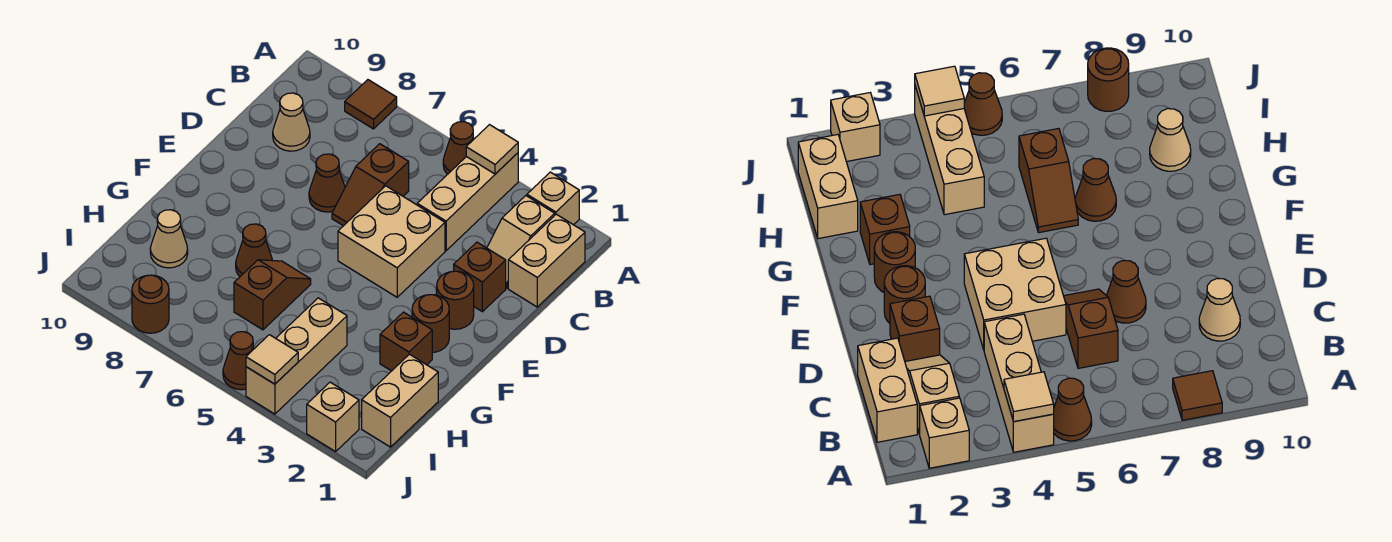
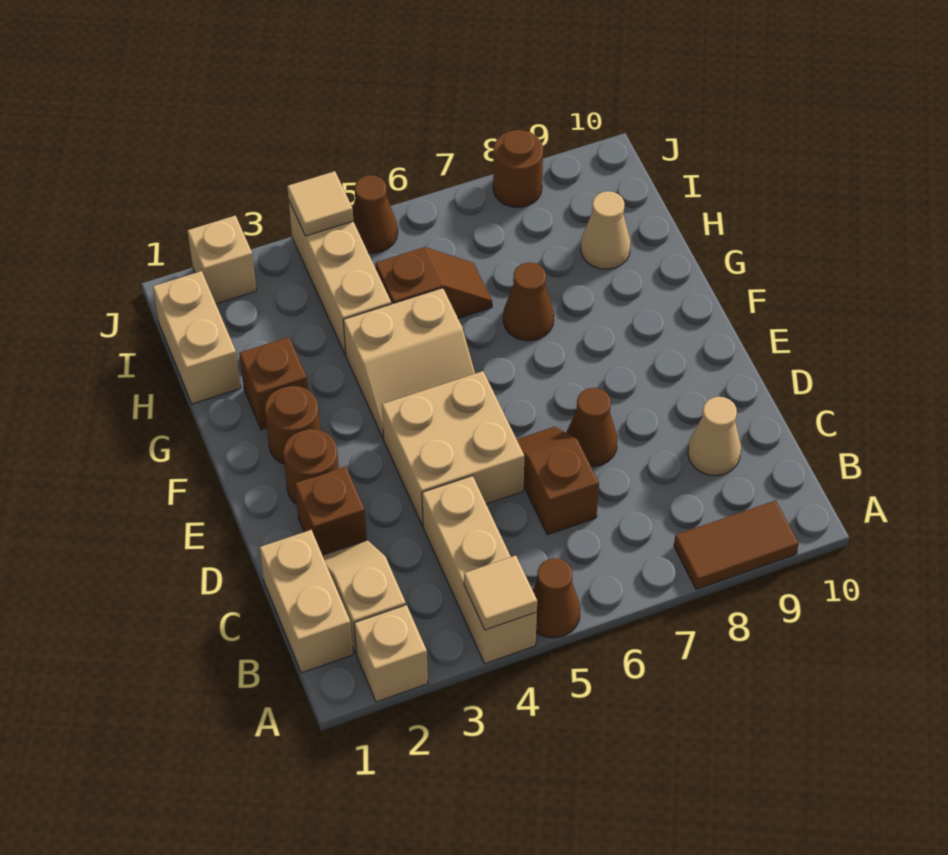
brown tile A8 level 1 -> brown tile A8:A9 level 1
none -> tan slope F4:G5 level 1 top G
brown slope G6:H6 level 1 top H -> brown slope H5:H6 level 1 top 5

